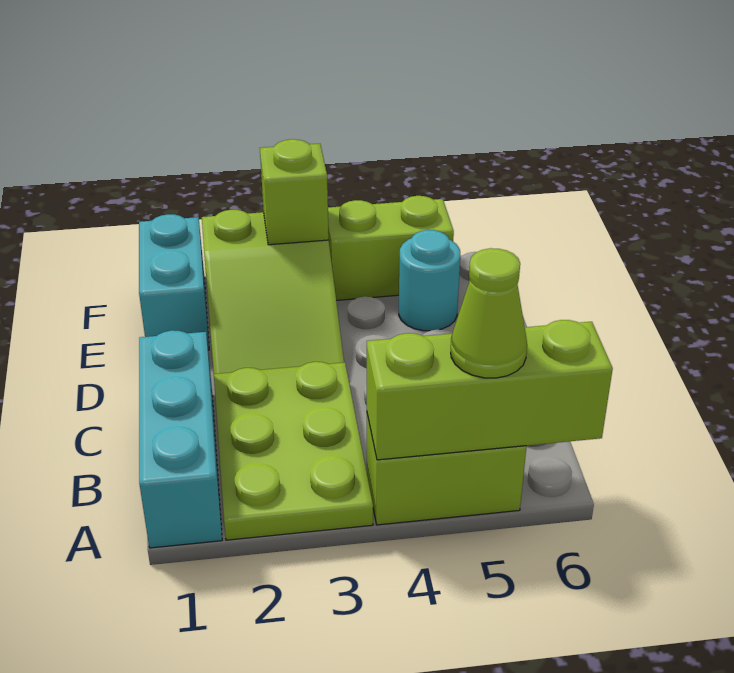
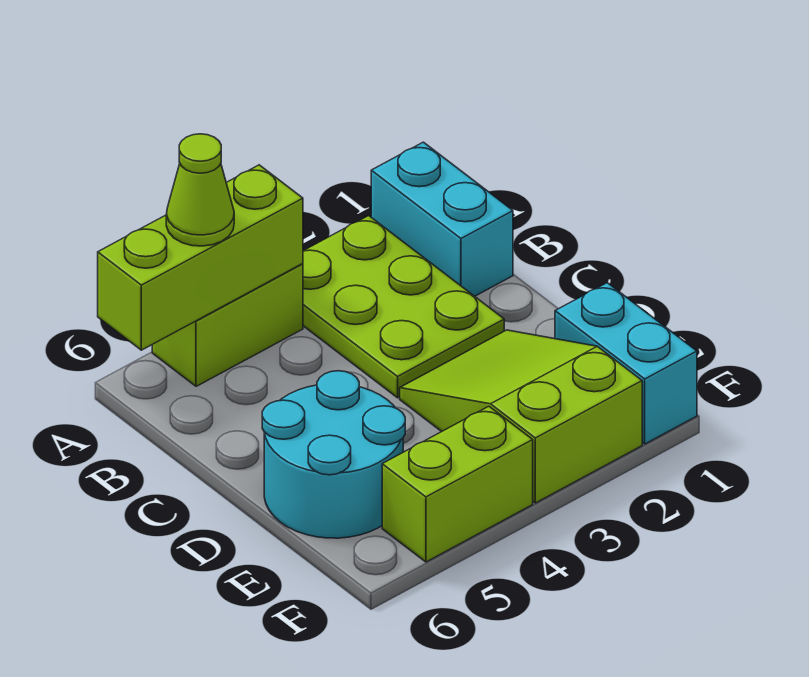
cyan brick A1:C1 level 1 -> cyan brick A1:B1 level 1
cyan round brick E5 level 1 -> cyan round brick D5:E6 level 1
lime brick F3 level 2 -> none

